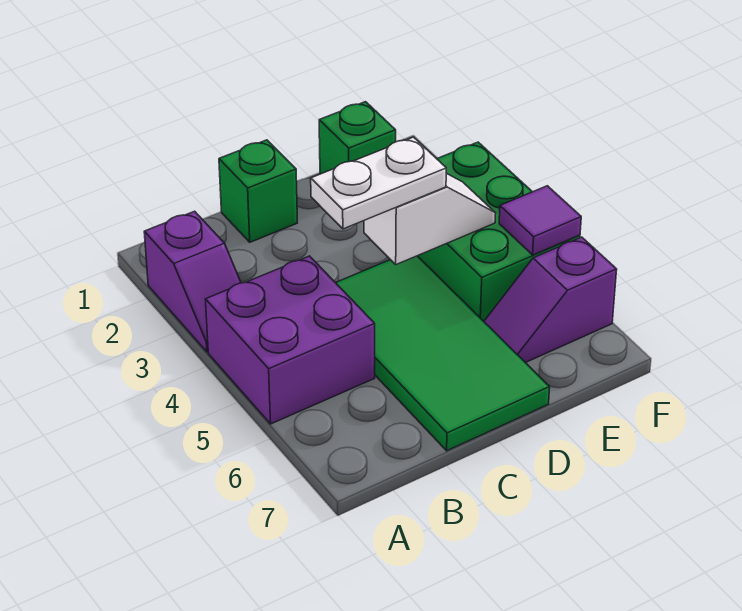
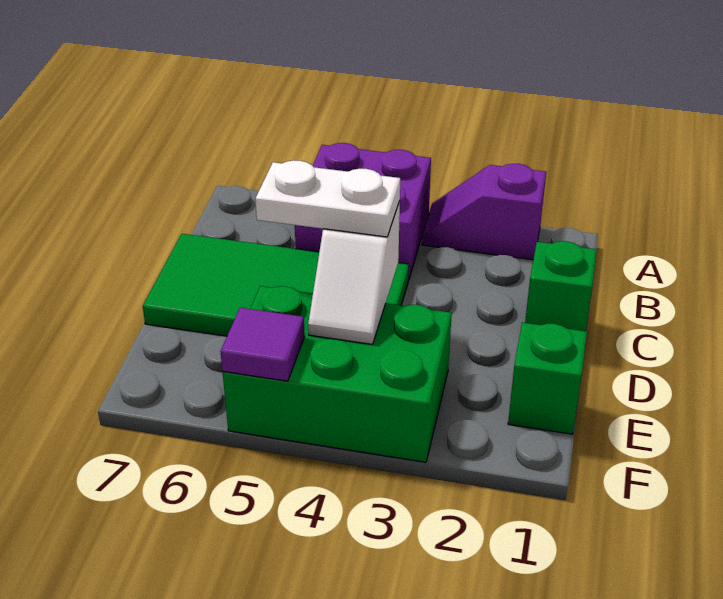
white plate C4:D4 level 3 -> white plate D4:D5 level 3
purple slope E6:F6 level 1 top F -> none

